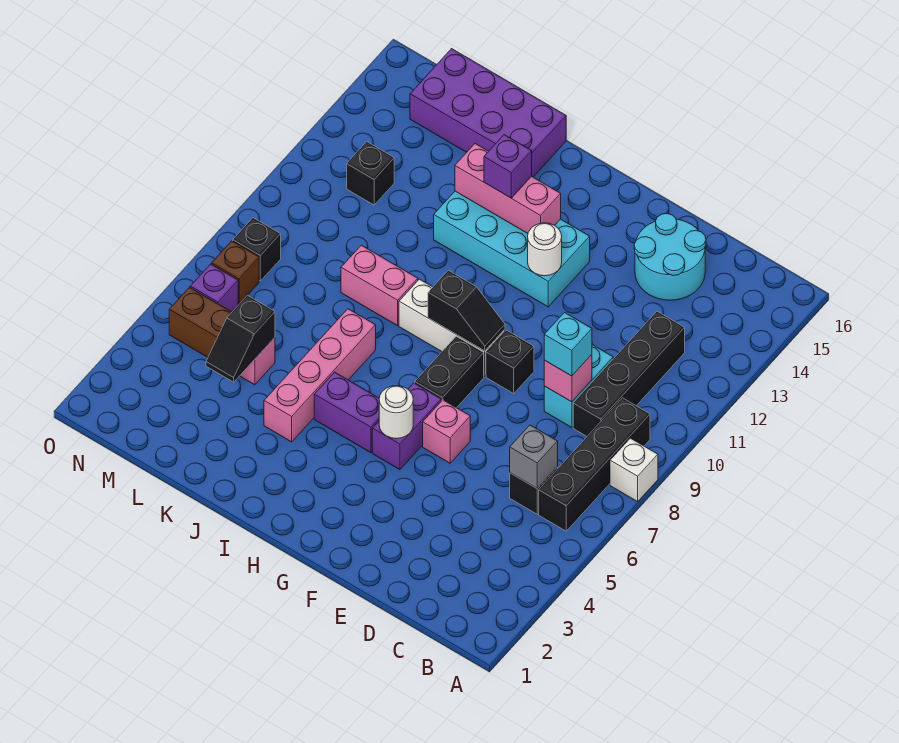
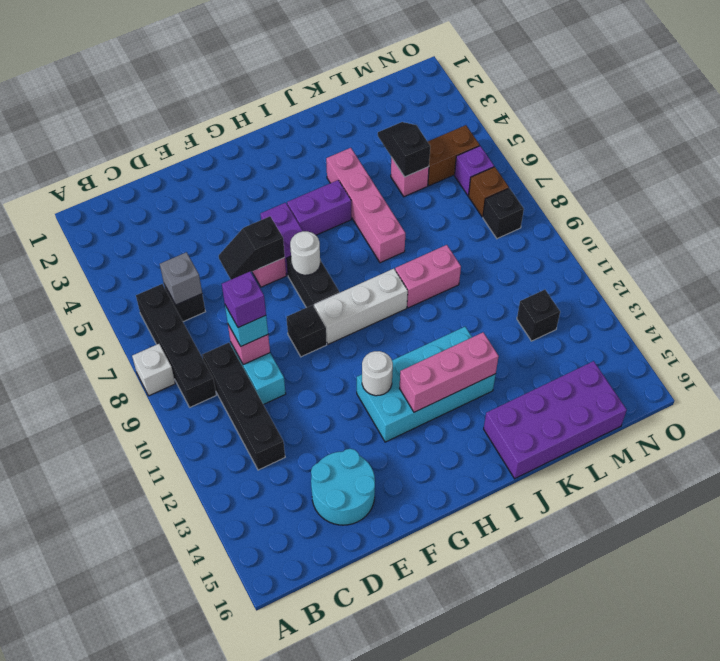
white round brick G5 level 2 -> white round brick G7 level 2
black slope G9:H9 level 2 top H -> black slope E6:F6 level 2 top F
purple brick I13 level 3 -> purple brick D9 level 4

